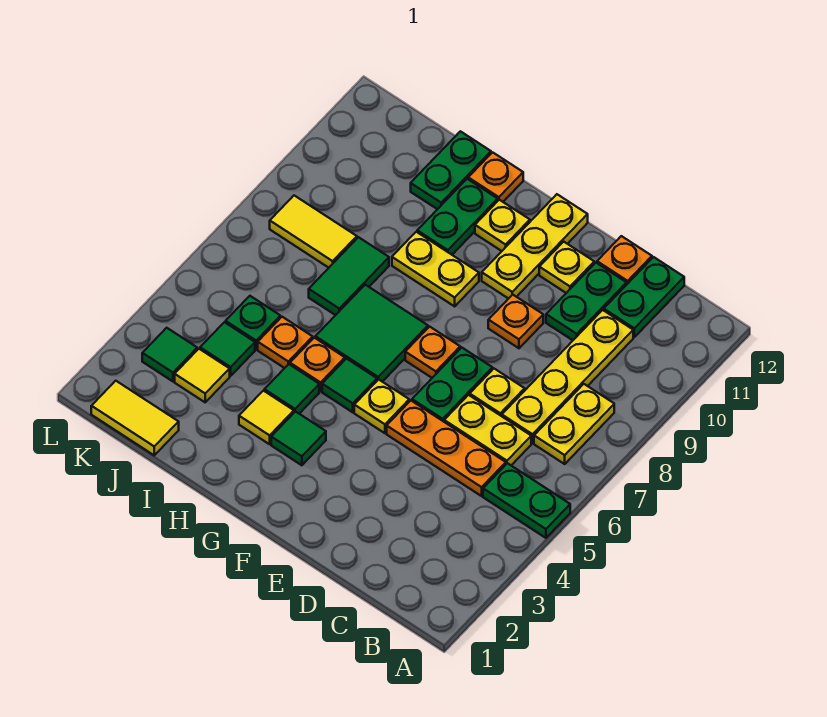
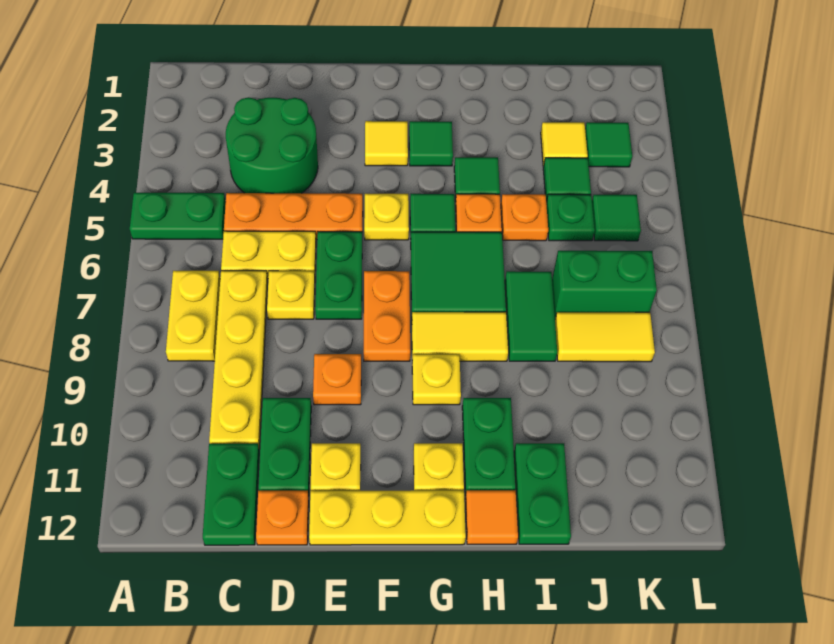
none -> green round brick C3:D4 level 1
orange plate F7 level 1 -> orange plate F7:F8 level 1
yellow plate F10:F12 level 1 -> yellow plate E12:G12 level 1
yellow plate G9:H9 level 1 -> yellow plate G9 level 1
yellow tile H3 level 1 -> yellow tile F3 level 1
orange plate H12 level 1 -> orange tile H12 level 1
yellow tile J1:K1 level 1 -> yellow tile G8:H8 level 1
none -> green brick J7:K7 level 1
none -> green tile K5 level 1

